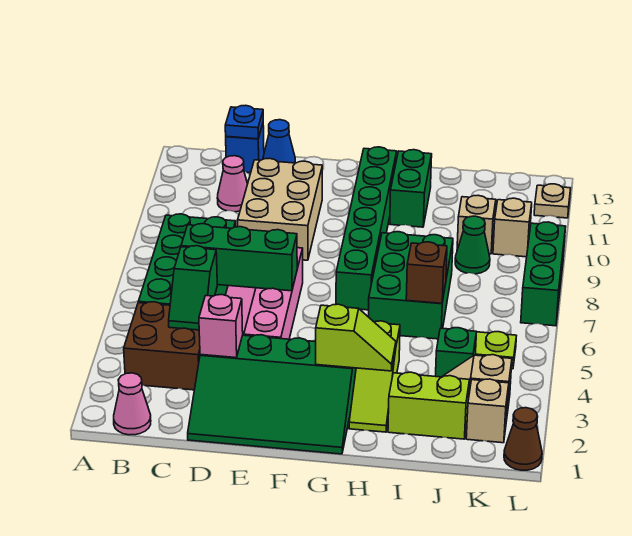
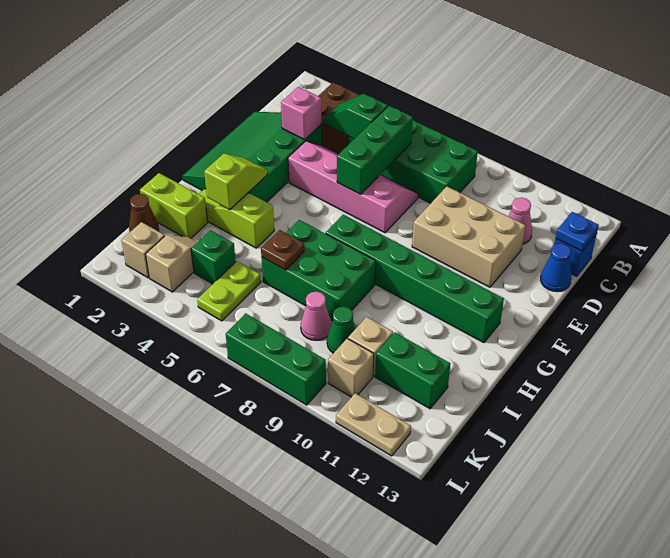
pink cone B1 level 1 -> pink cone J8 level 1
lime slope G3:H3 level 2 top G -> lime slope G3:H3 level 2 top H
green brick H11:H12 level 1 -> green brick J11:J12 level 1
lime brick I2:J2 level 1 -> lime brick I1:I2 level 1
brown brick I6 level 2 -> brown plate I6 level 2
brown cone L1 level 1 -> brown cone J1 level 1
tan plate L12 level 1 -> tan plate L11:L12 level 1

